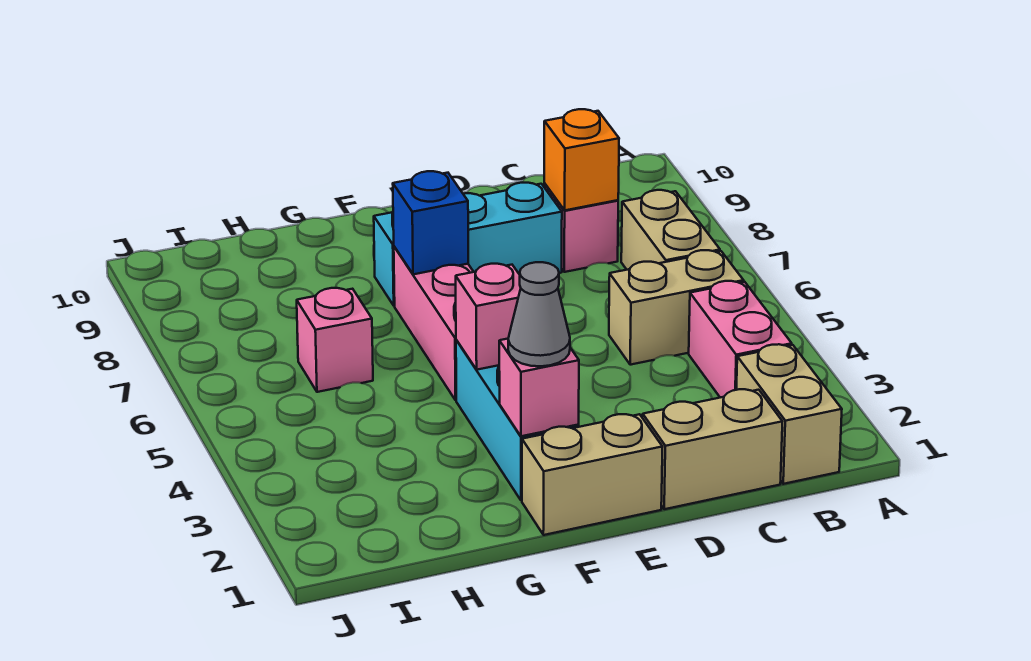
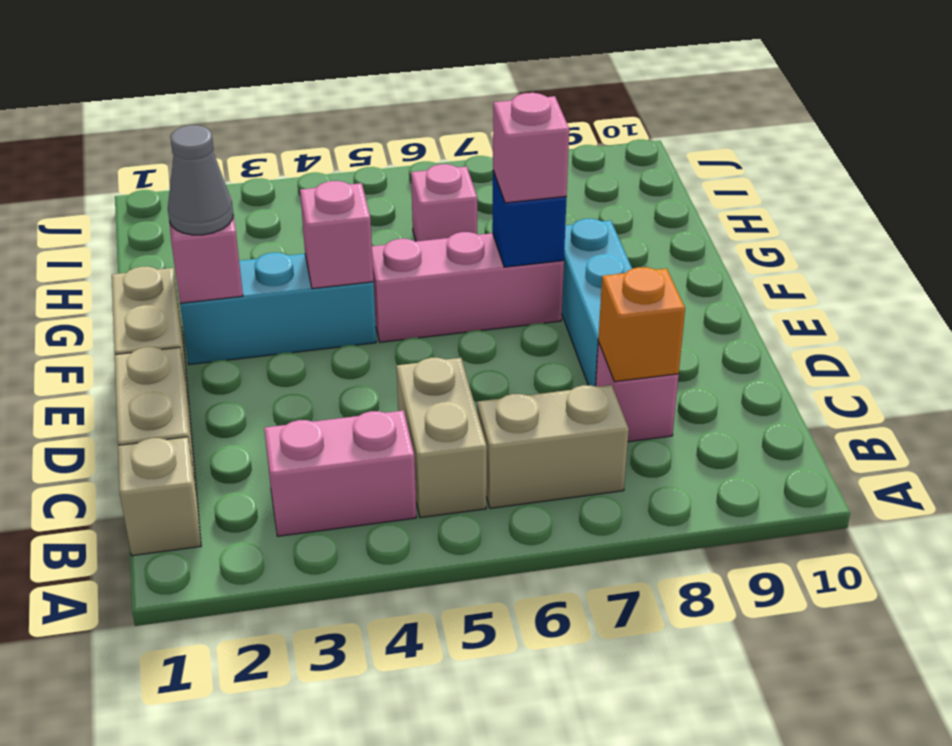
tan brick B1:B2 level 1 -> tan brick B1 level 1
none -> pink brick F7 level 3

